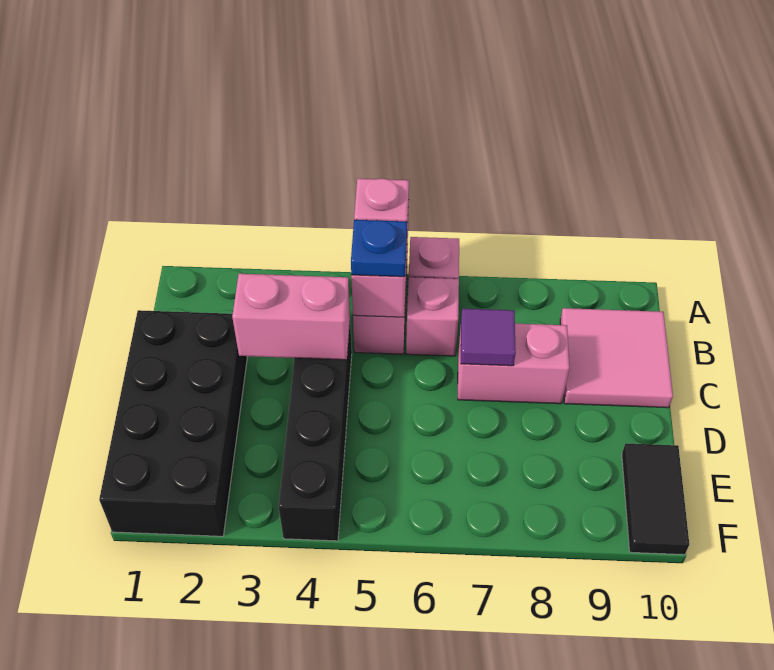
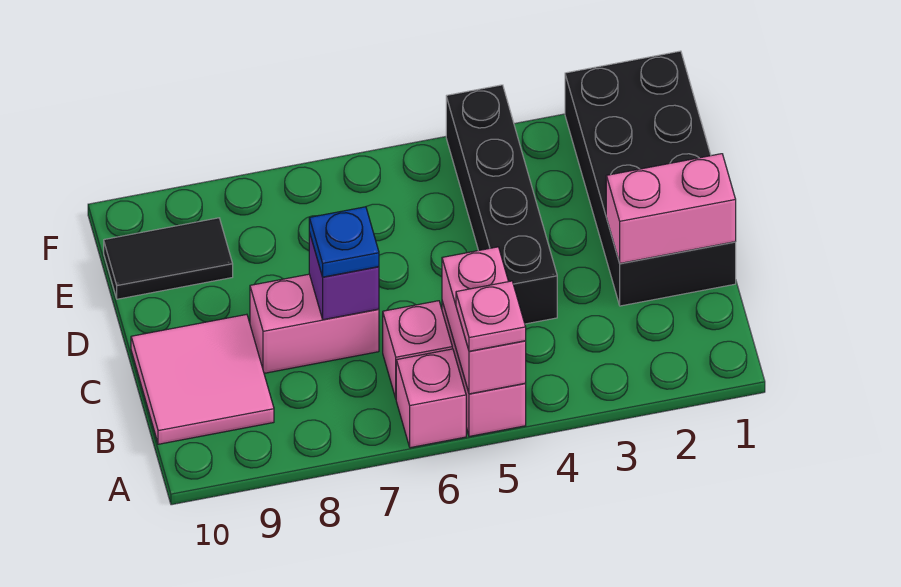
blue plate B5 level 3 -> blue plate C7 level 3
pink brick C3:C4 level 2 -> pink brick C1:C2 level 2
purple tile C7 level 2 -> purple brick C7 level 2
black tile E10:F10 level 1 -> black tile E9:E10 level 1

